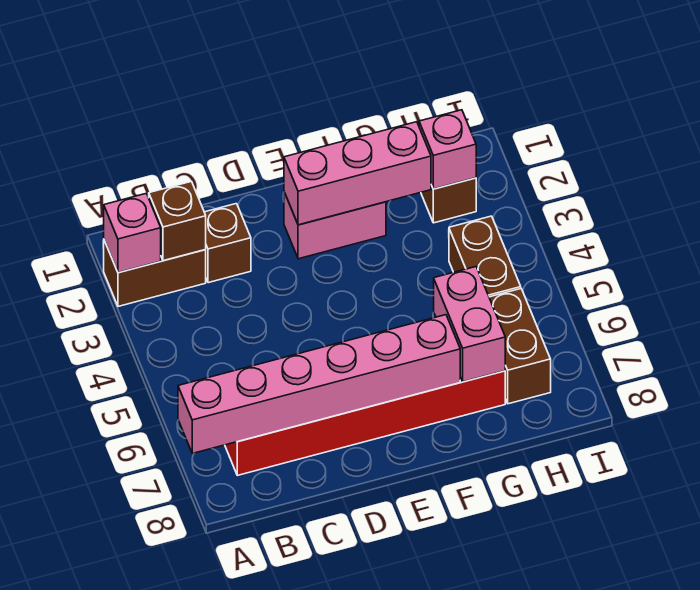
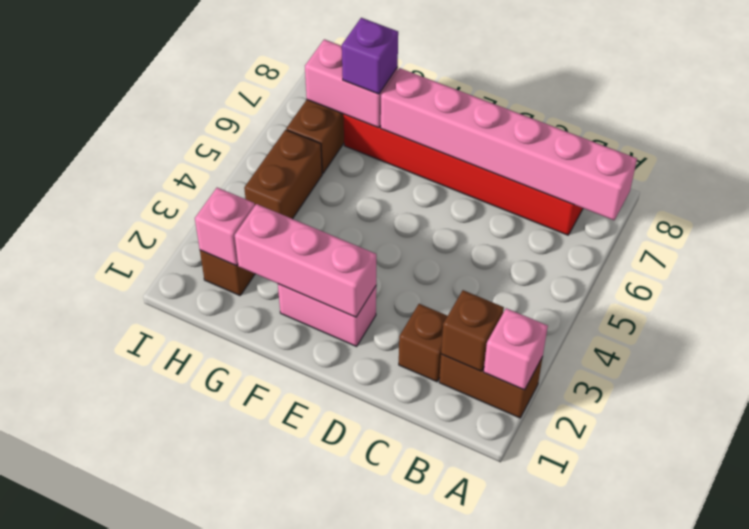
pink brick G6:G7 level 2 -> pink brick G7:H7 level 2
none -> purple brick G7 level 3

